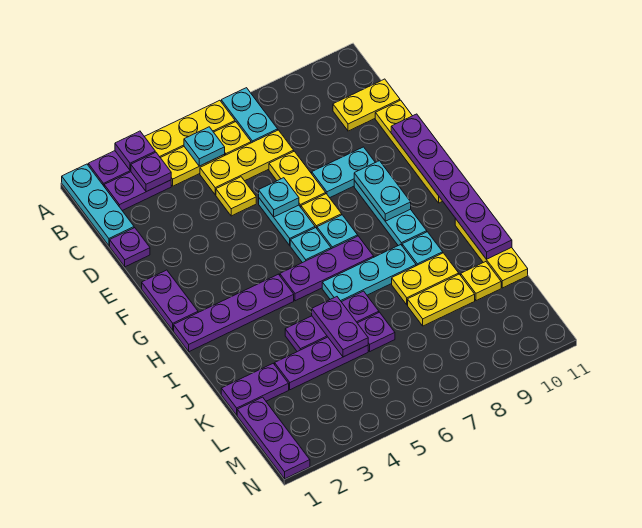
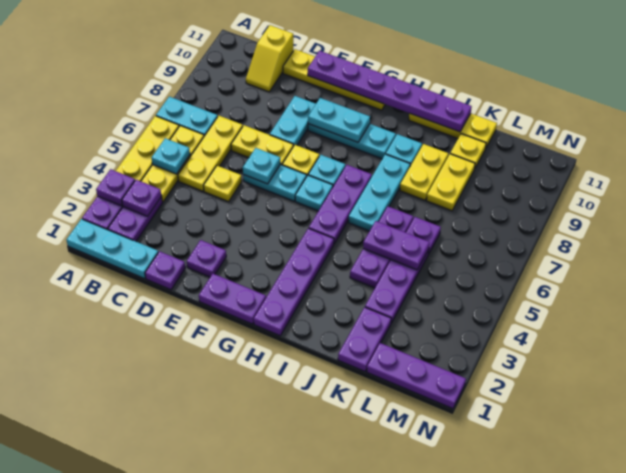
yellow plate C10:C11 level 1 -> yellow slope C10:C11 level 1 top 11
none -> purple plate E2 level 1

